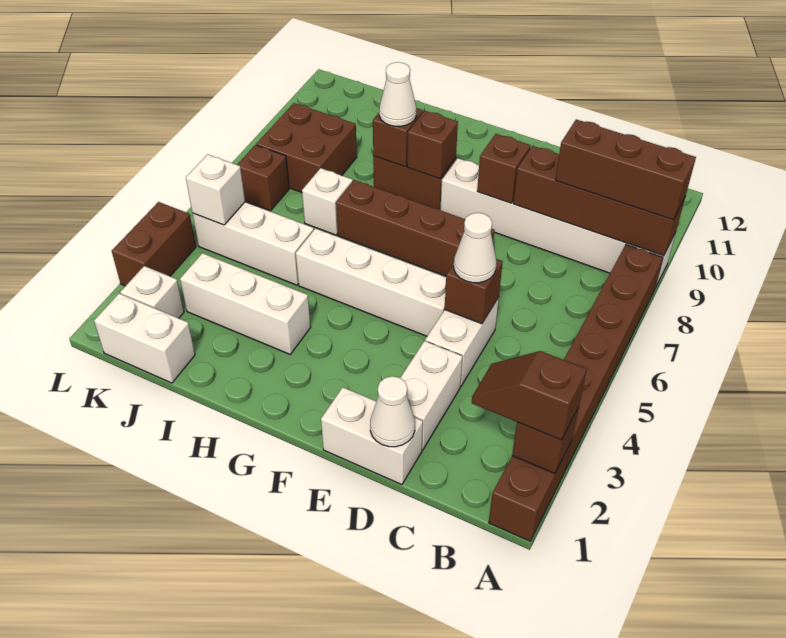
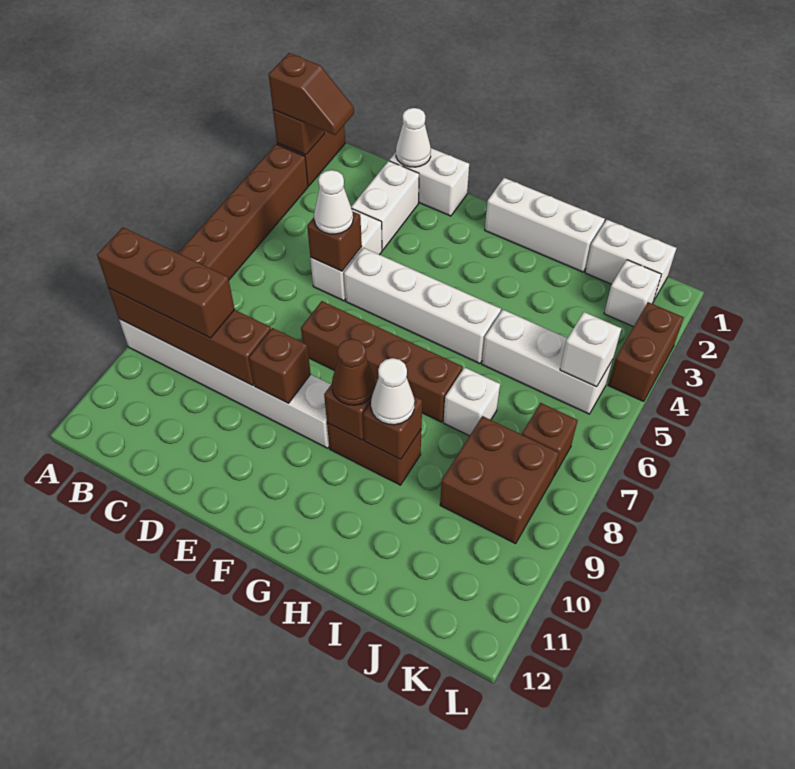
none -> brown cone G9 level 3
white brick H3:J3 level 1 -> white brick G1:I1 level 1

